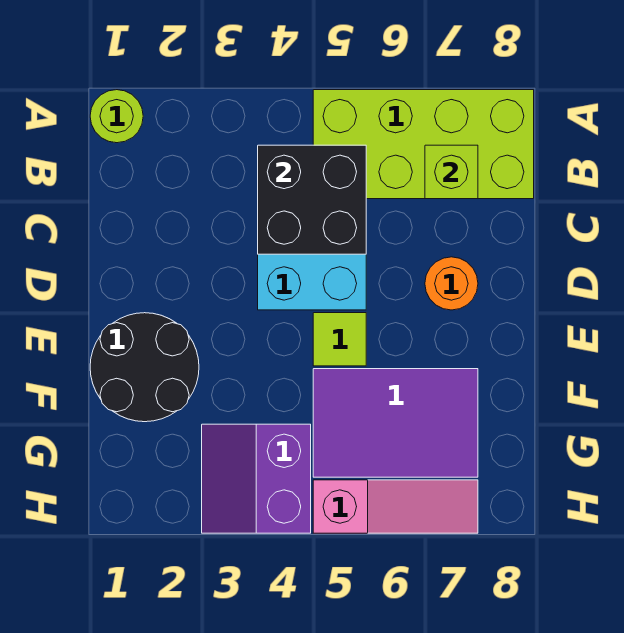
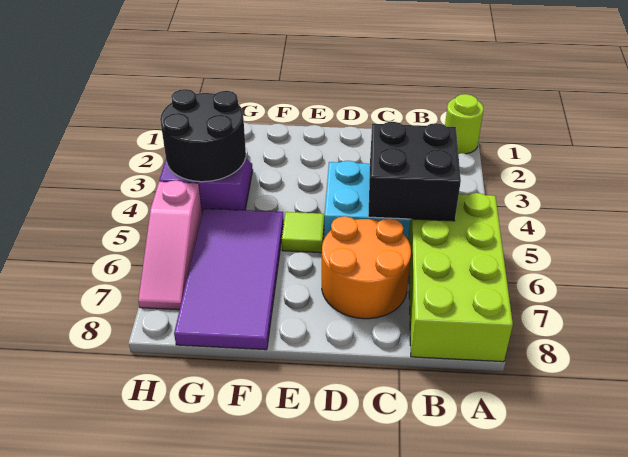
lime brick B7 level 2 -> none
orange round brick D7 level 1 -> orange round brick C6:D7 level 1
black round brick E1:F2 level 1 -> black round brick G3:H4 level 2
purple tile F5:G7 level 1 -> purple tile F5:G8 level 1

